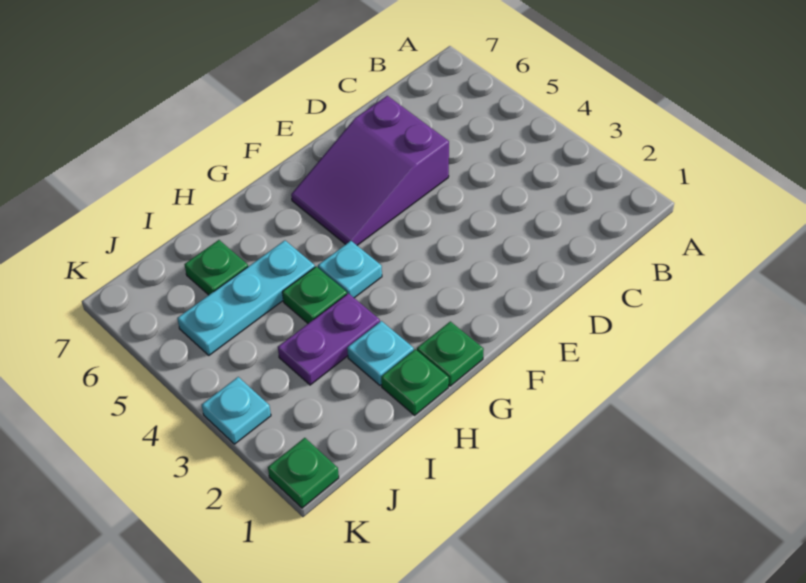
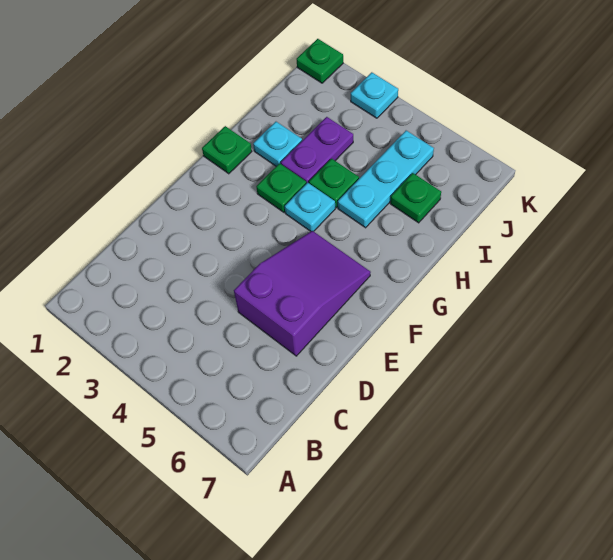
green plate H1 level 1 -> green plate G3 level 1

